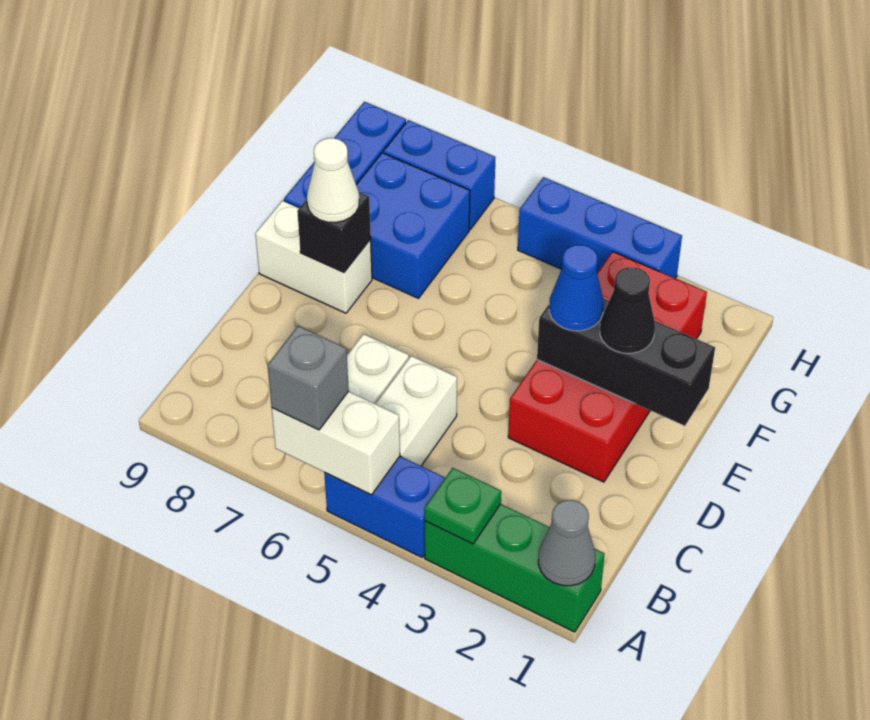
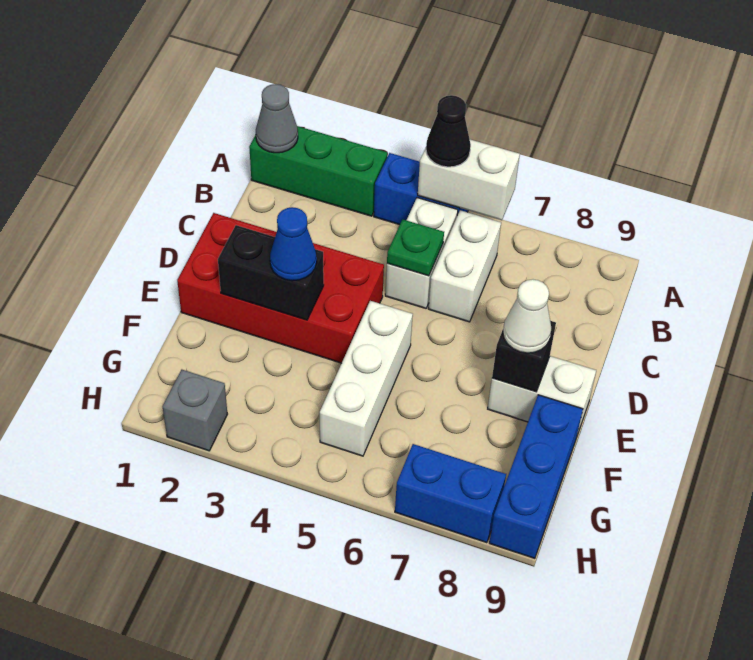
green plate A3 level 2 -> green plate C5 level 2
grey brick A6 level 3 -> grey brick H2 level 1
red brick D2:G3 level 1 -> red brick D1:E4 level 1
black brick E1:E3 level 2 -> black brick E2:E3 level 2
black cone E2 level 3 -> black cone A5 level 3
none -> white brick E5:G5 level 1
blue brick F7:G8 level 1 -> none
blue brick H3:H5 level 1 -> none

